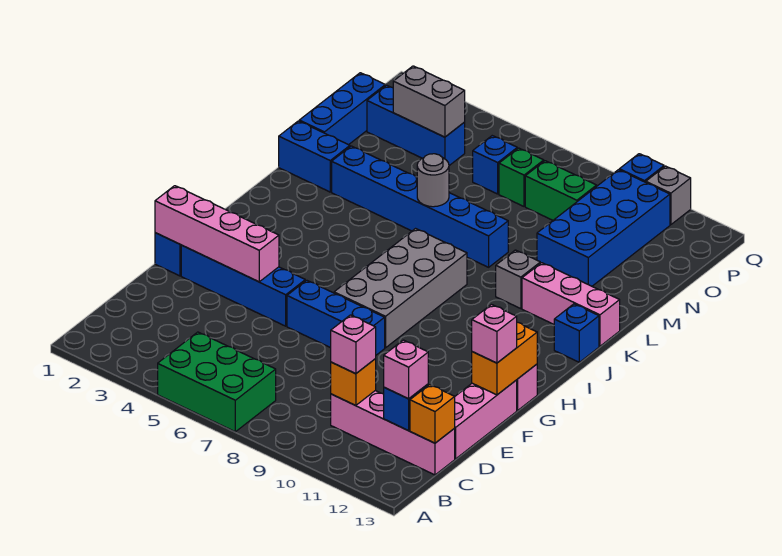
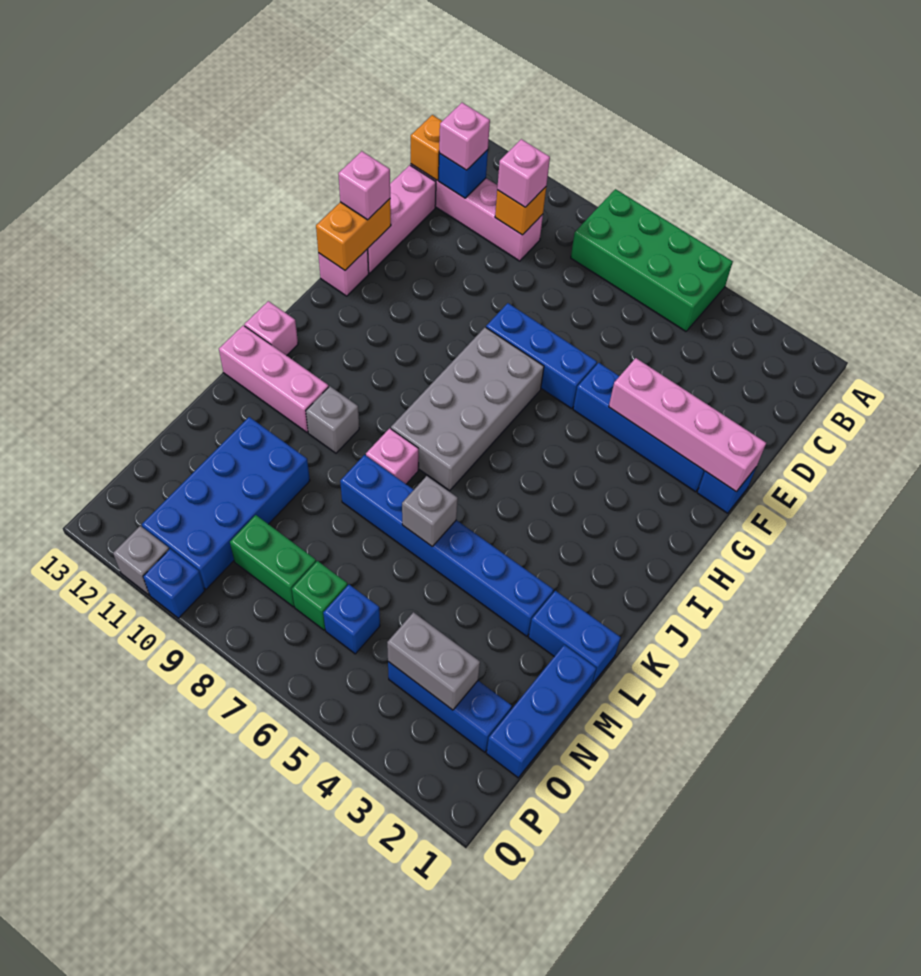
green brick A5:B7 level 1 -> green brick A5:B8 level 1
blue brick J13 level 1 -> pink brick J13 level 1
none -> pink brick K8 level 1
grey round brick L6 level 2 -> grey brick L6 level 2

